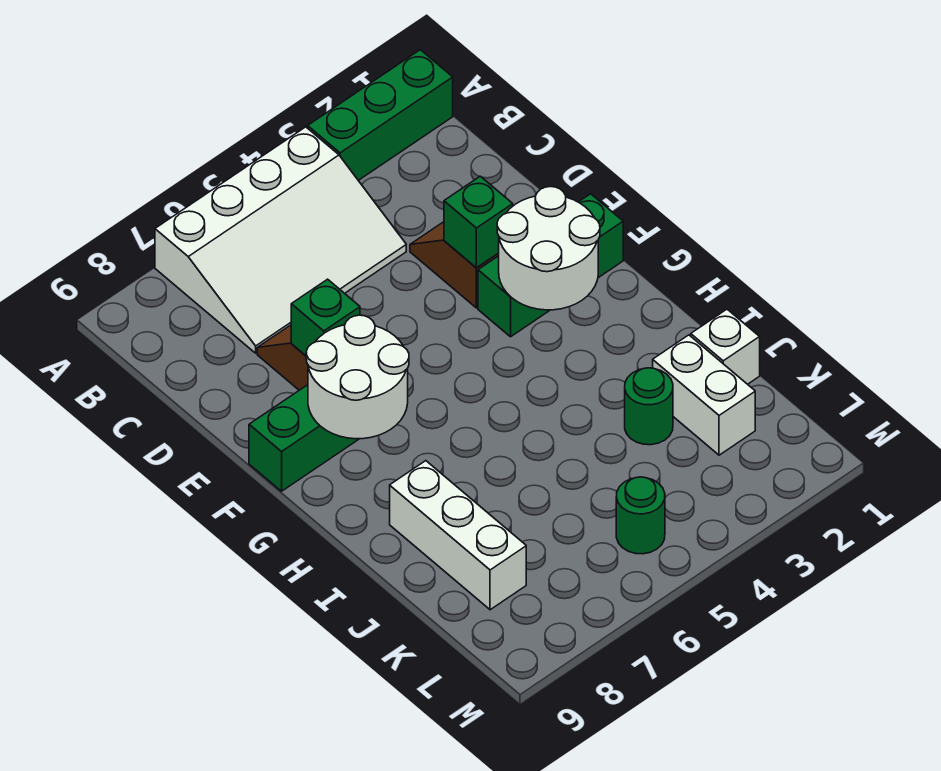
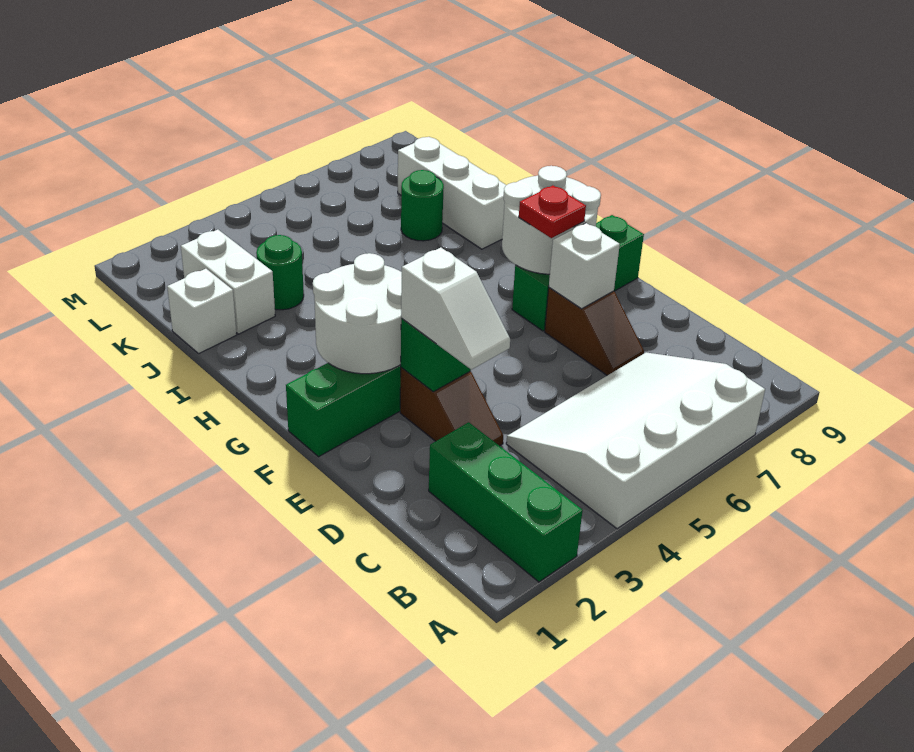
green brick A1:A3 level 1 -> green brick A2:C2 level 1
none -> white slope D3:E3 level 3 top E
green brick E7 level 2 -> white brick E7 level 2
none -> red plate F7 level 3
green round brick L5 level 1 -> green round brick J7 level 1

